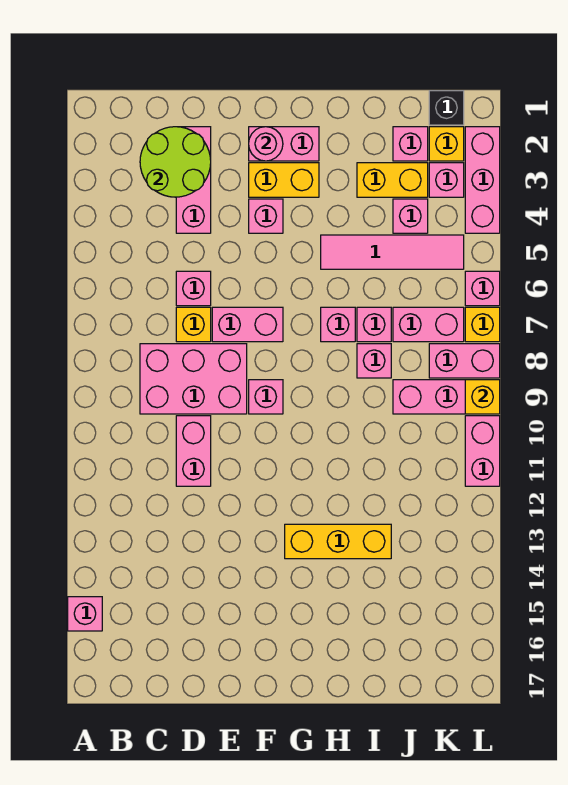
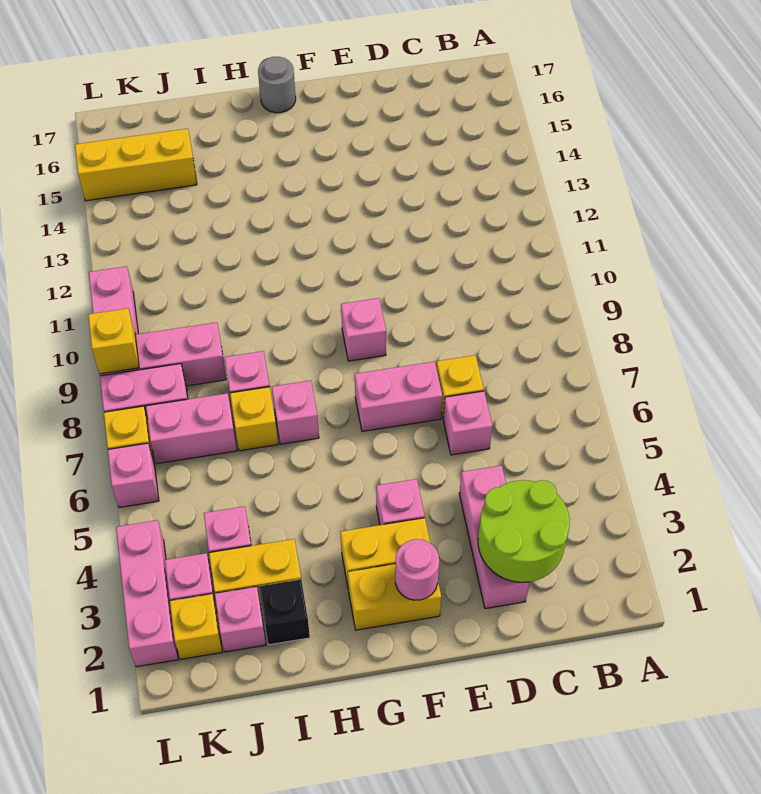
pink brick A15 level 1 -> none
pink brick C8:E9 level 1 -> none
pink brick D10:D11 level 1 -> none
pink brick F2:G2 level 1 -> yellow brick F2:G2 level 1
yellow brick G13:I13 level 1 -> yellow brick J15:L15 level 1
none -> grey round brick G17 level 1
pink tile H5:K5 level 1 -> none
pink brick I7 level 1 -> yellow brick I7 level 1
black brick K1 level 1 -> black brick I2 level 1

